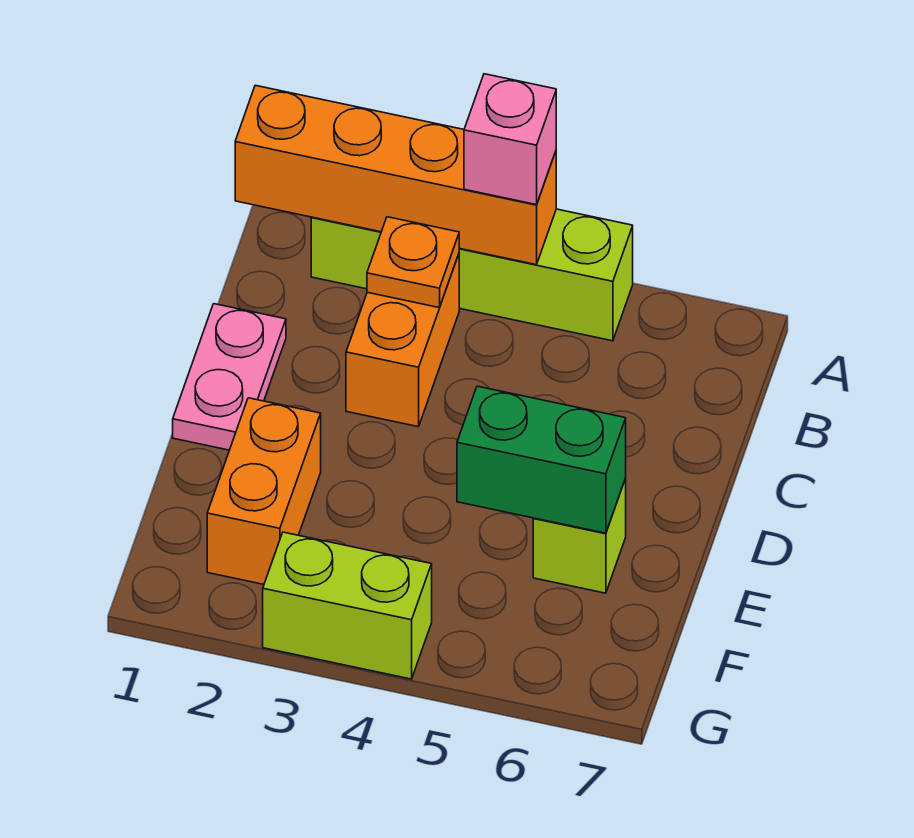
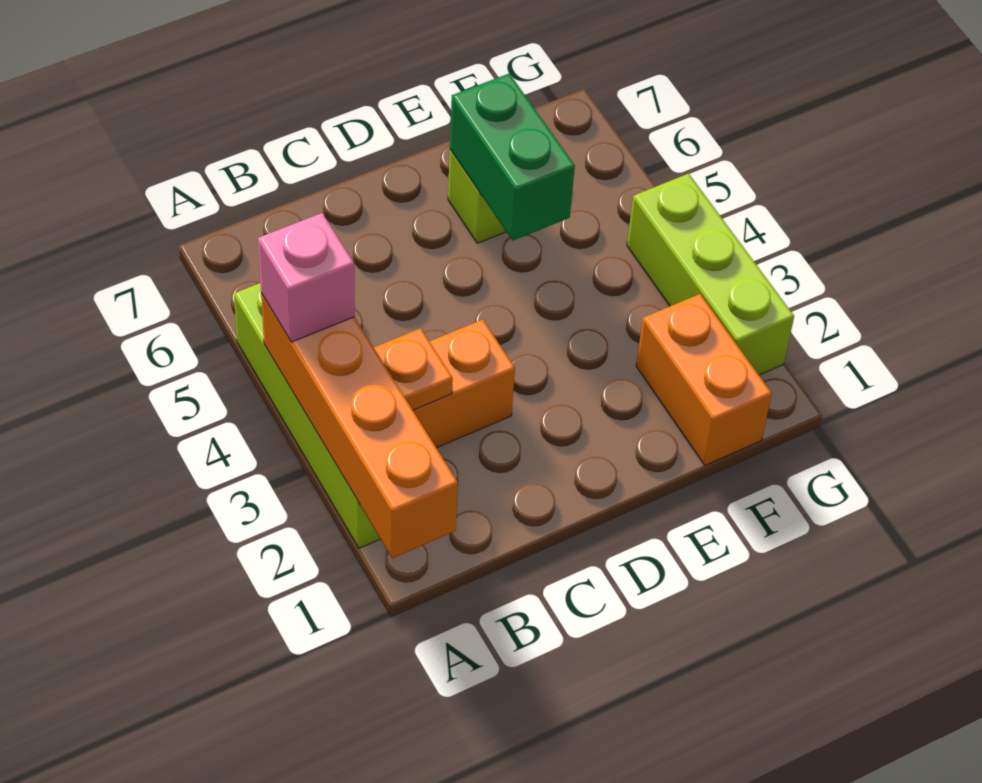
pink plate C1:D1 level 1 -> none
orange brick E2:F2 level 1 -> orange brick F1:F2 level 1
lime brick G3:G4 level 1 -> lime brick G2:G4 level 1

